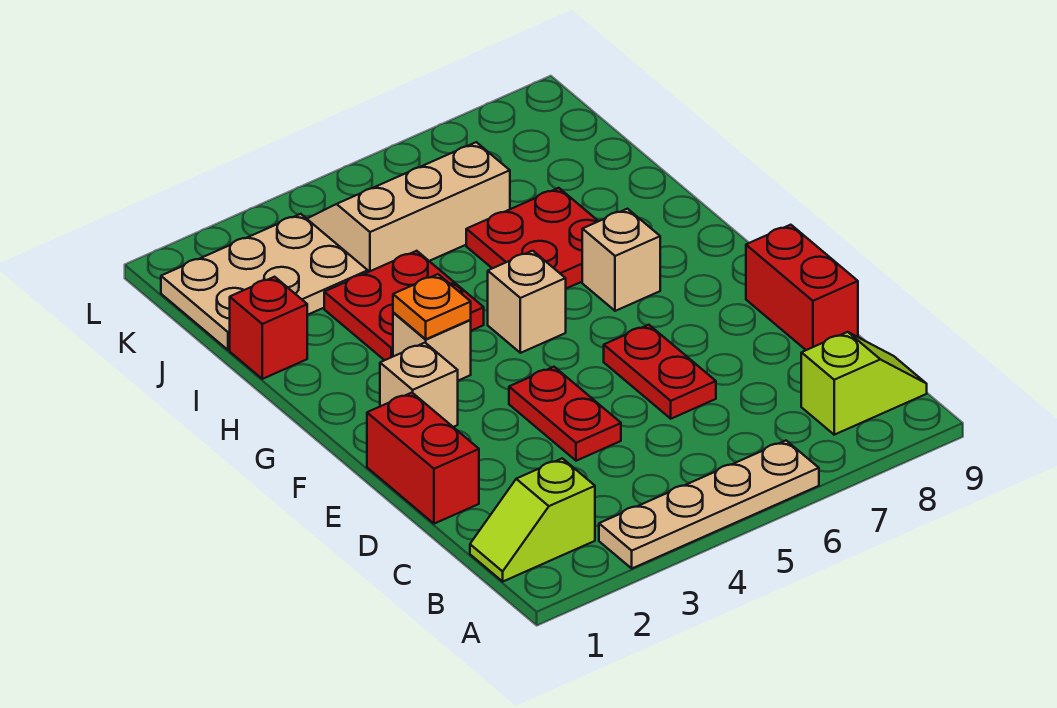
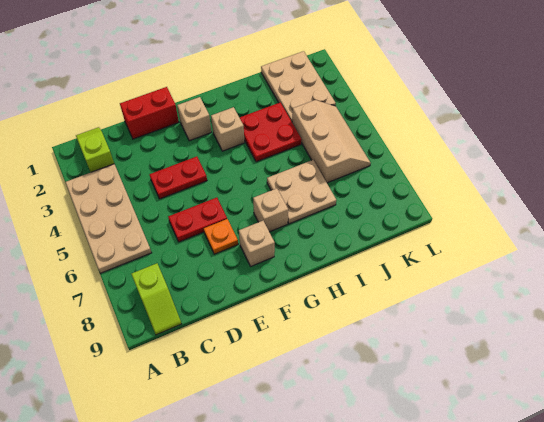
tan plate A3:A6 level 1 -> tan plate A3:B6 level 1
red brick D9:E9 level 1 -> none
orange plate G3 level 2 -> orange plate E7 level 1
tan brick G5 level 1 -> tan brick F8 level 1
red plate H6:I7 level 1 -> tan plate H6:I7 level 1
red brick I1 level 1 -> none

